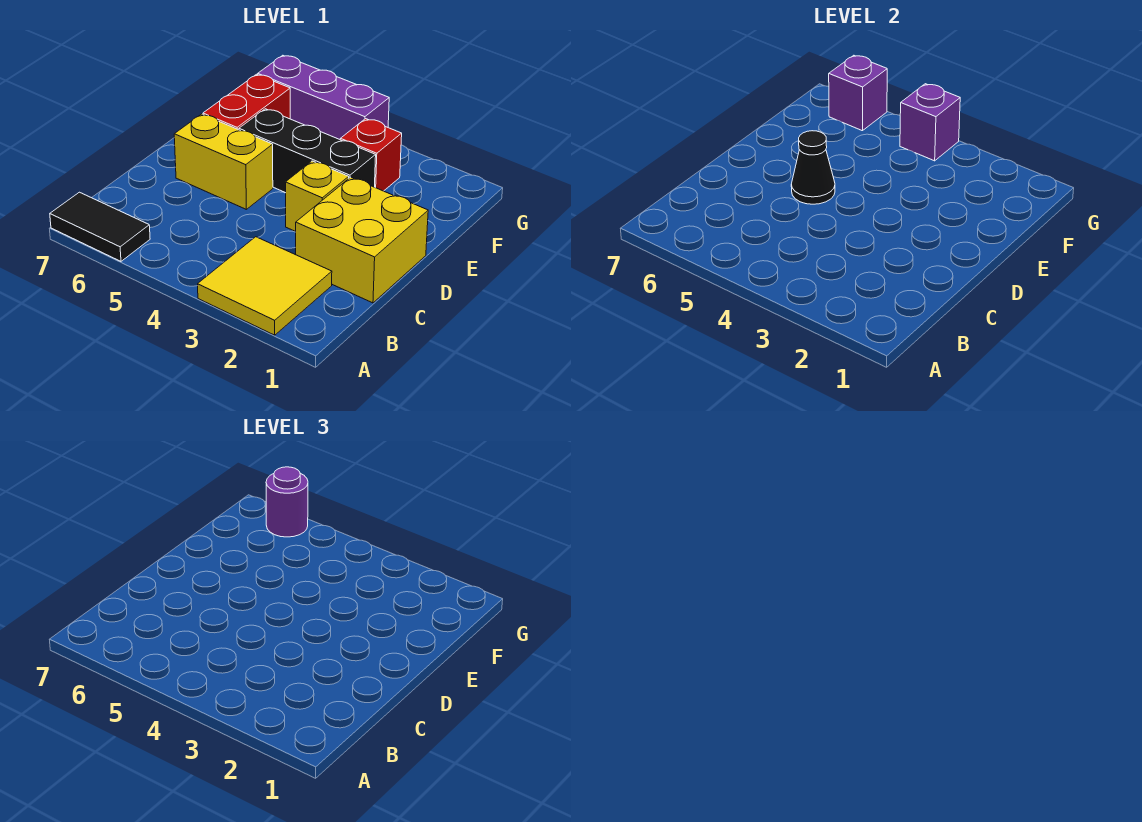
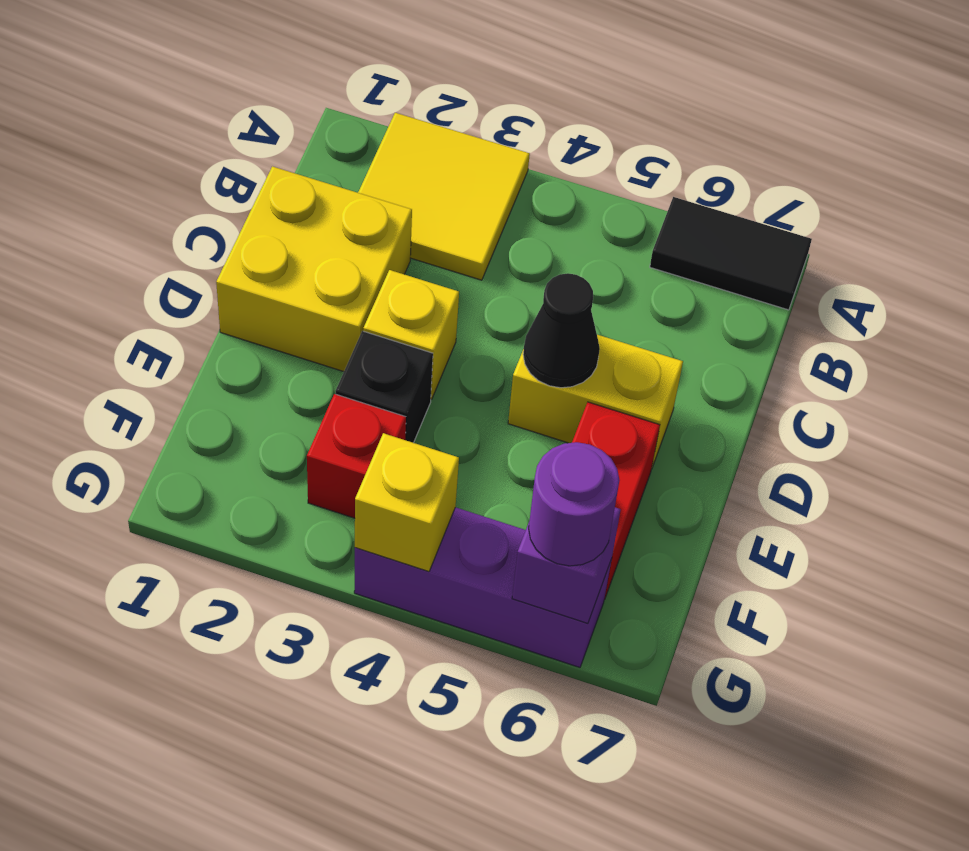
black brick E3:E5 level 1 -> black brick E3 level 1
purple brick G4 level 2 -> yellow brick G4 level 2

